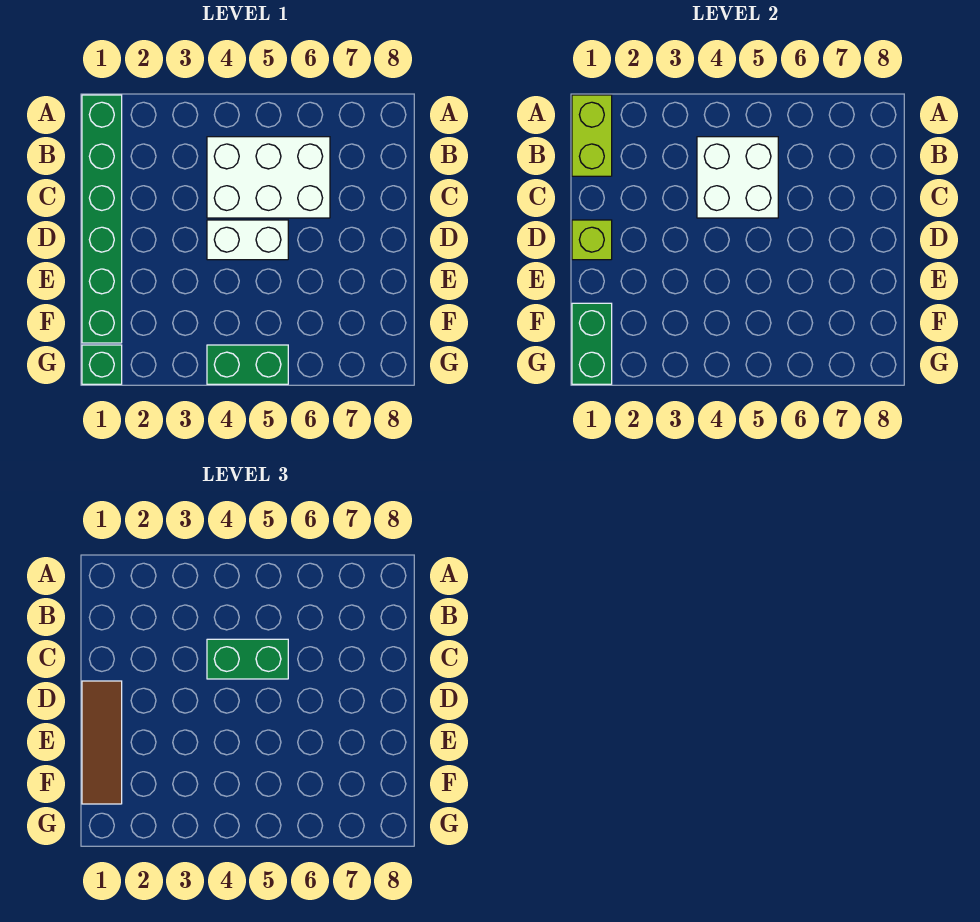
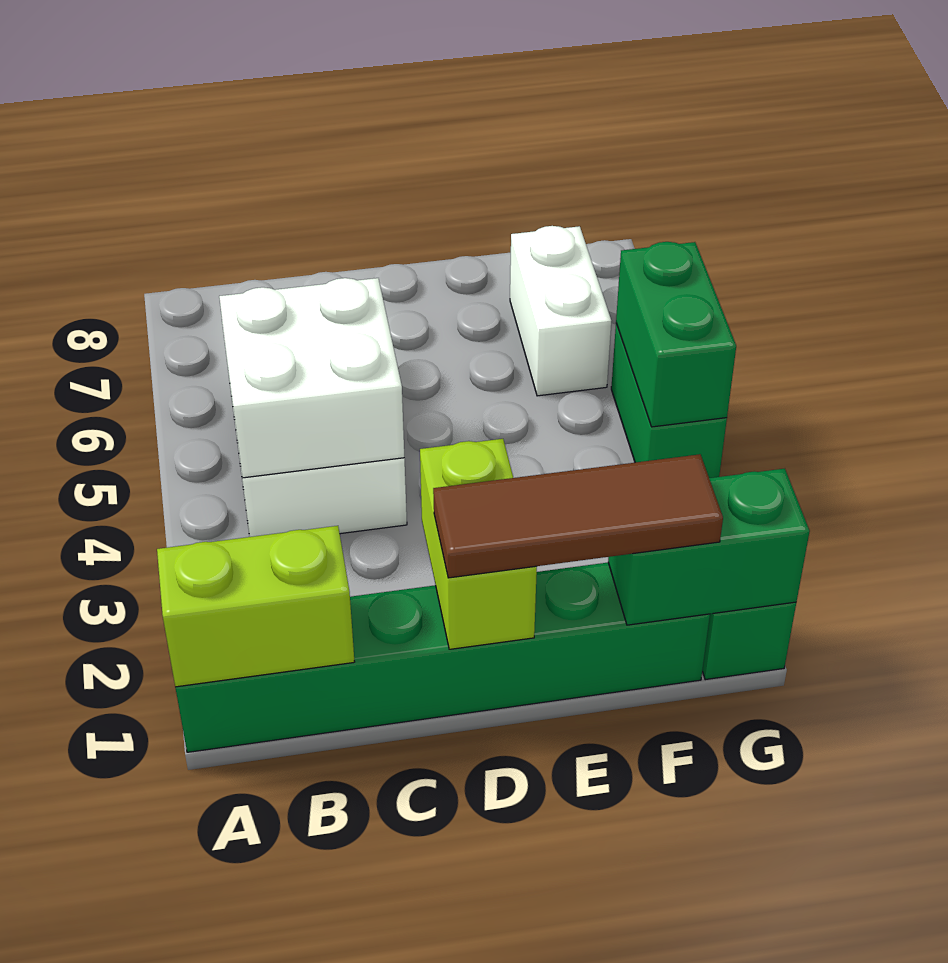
green brick C4:C5 level 3 -> green brick G4:G5 level 2
lime brick D1 level 2 -> lime brick D1:D2 level 2
white brick D4:D5 level 1 -> white brick F6:F7 level 1

